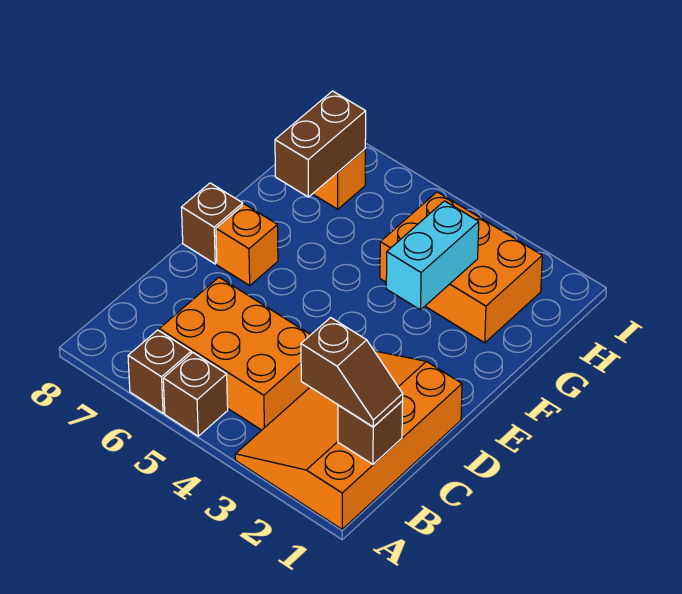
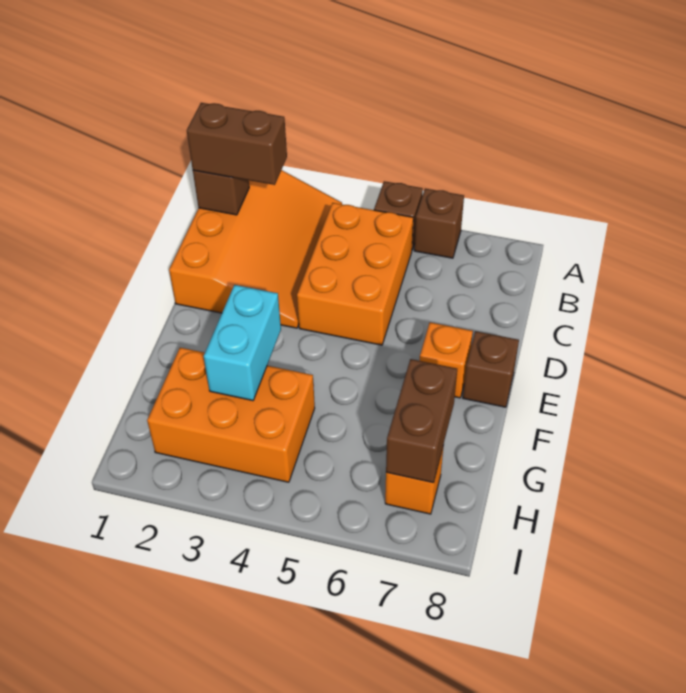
brown slope B1:B2 level 3 top 2 -> brown brick B1:B2 level 3
orange brick B4:C6 level 1 -> orange brick B4:D5 level 1

